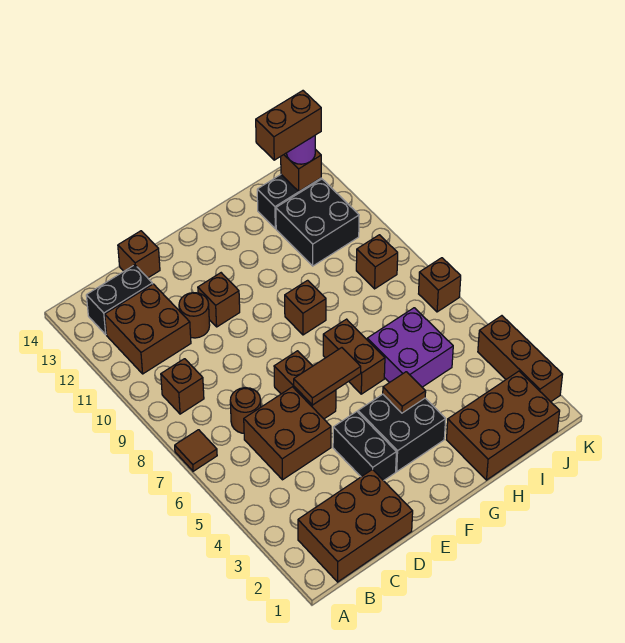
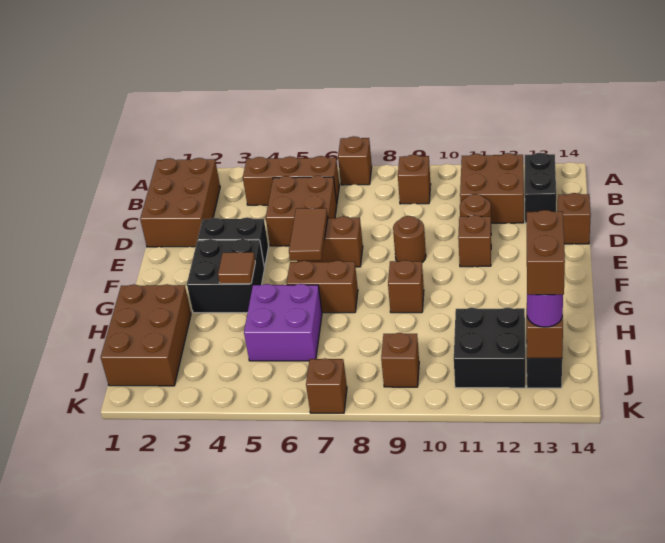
brown tile A7 level 1 -> brown brick A7 level 1
brown round brick C7 level 1 -> brown round brick E9 level 1
brown brick K2:K4 level 1 -> brown brick B4:B6 level 1

